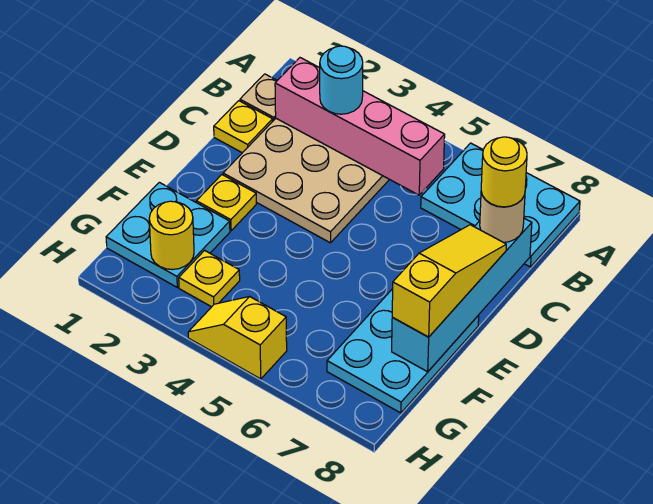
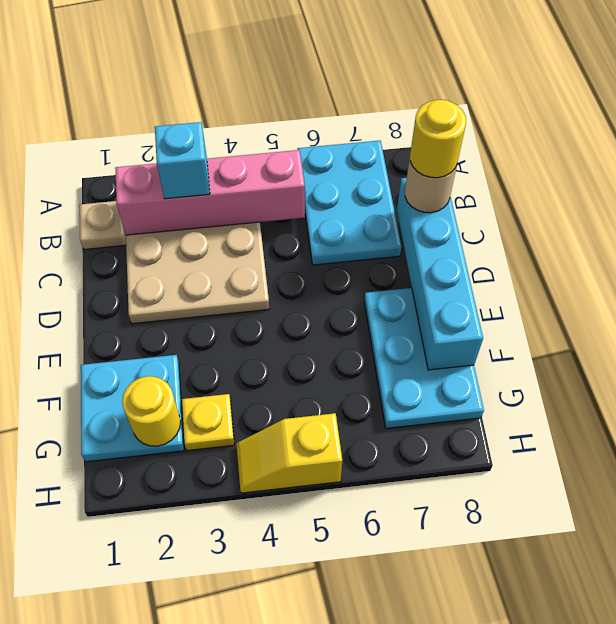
cyan plate A6:B8 level 1 -> cyan plate A6:C7 level 1
cyan round brick B3 level 3 -> cyan brick B3 level 3
yellow plate C1 level 1 -> none
yellow slope D8:F8 level 3 top F -> none
yellow plate E2 level 1 -> none

